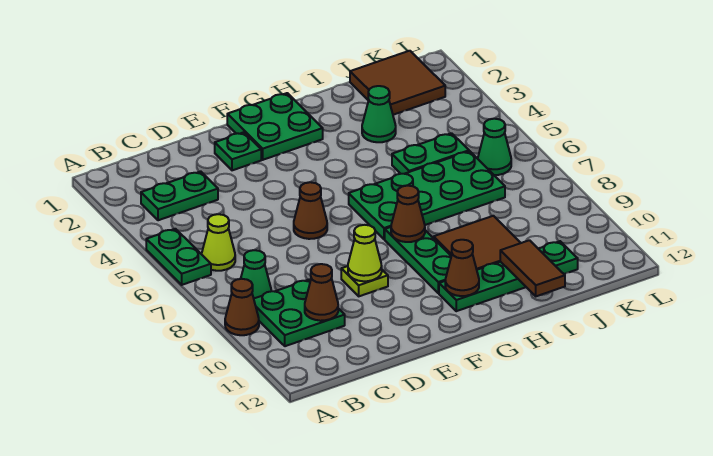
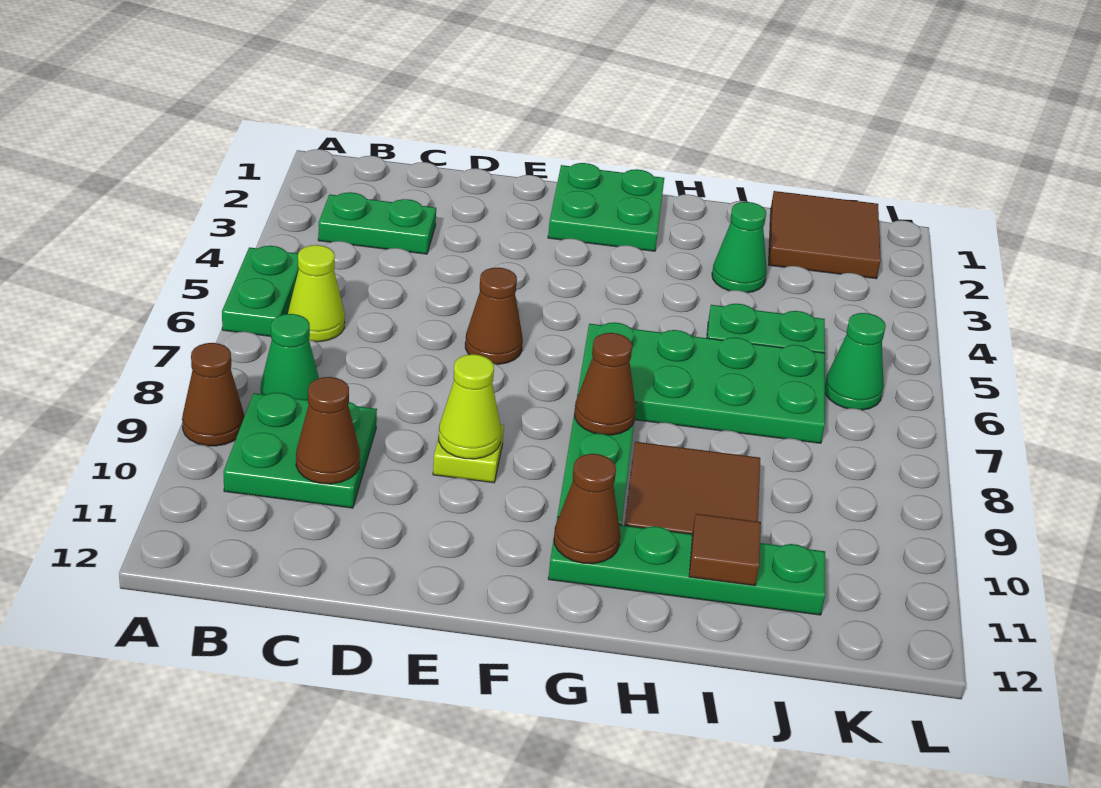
green plate E2 level 1 -> none
brown tile I11:I12 level 2 -> brown tile I11 level 2

